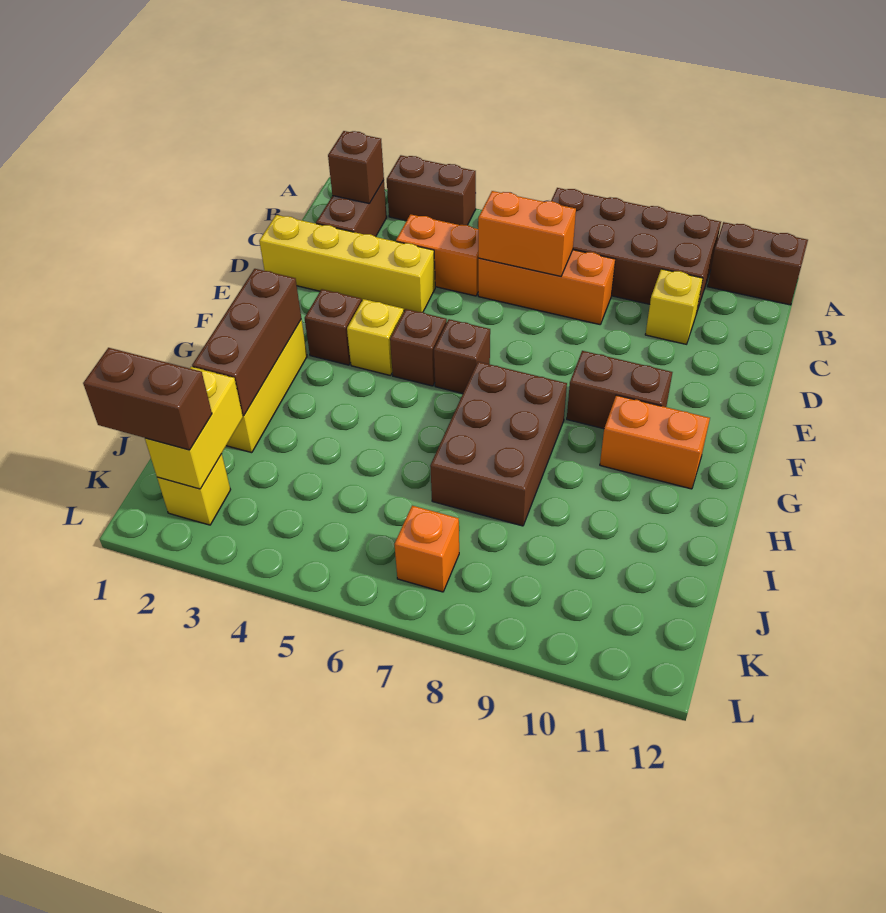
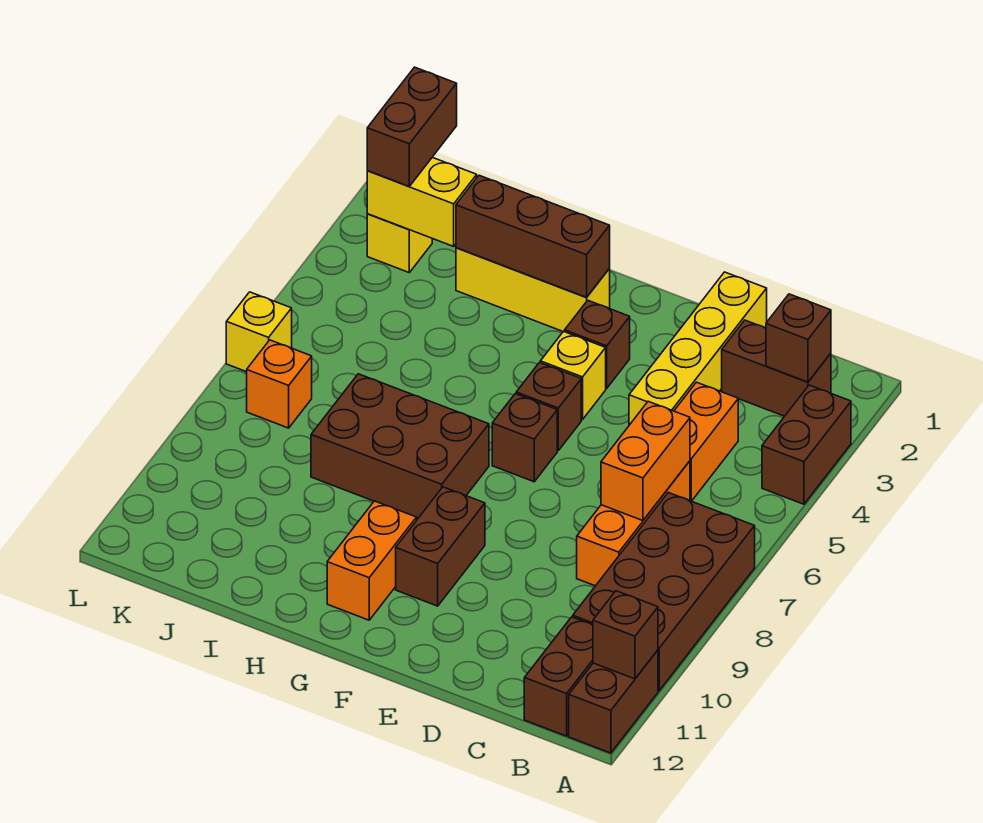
none -> brown brick A11 level 2
none -> brown brick B11:B12 level 1
yellow brick C10 level 1 -> yellow brick L6 level 1

